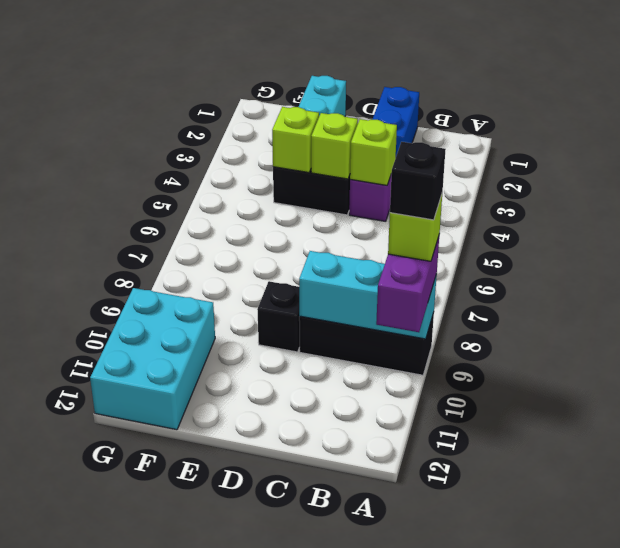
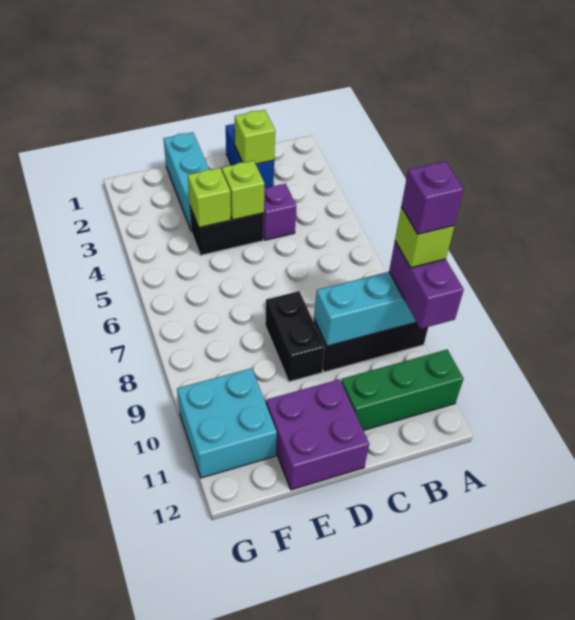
black brick A9 level 5 -> purple brick A9 level 5
none -> green brick A11:C11 level 1
lime brick C4 level 2 -> lime brick C2 level 2
black brick D9 level 1 -> black brick D8:D9 level 1
none -> purple brick D11:E12 level 1
cyan brick F10:G12 level 1 -> cyan brick F10:G11 level 1

